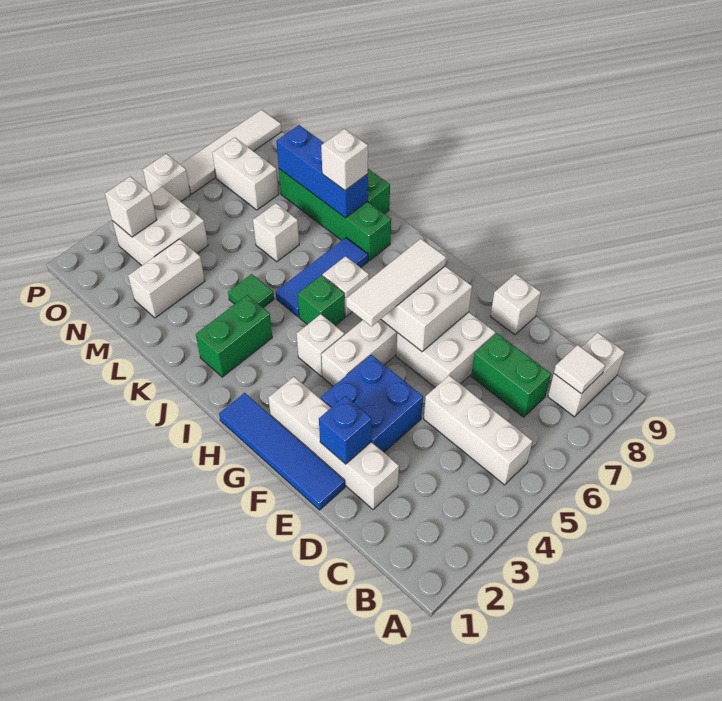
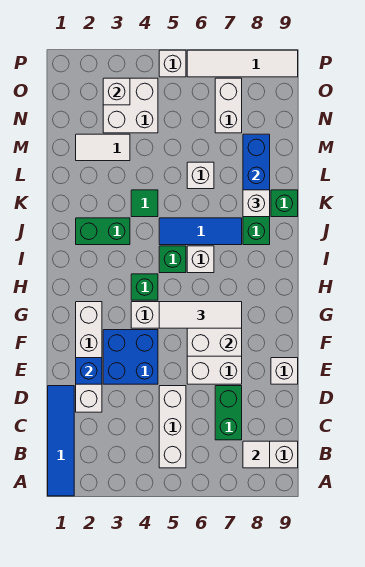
blue tile E1:H1 level 1 -> blue tile A1:D1 level 1
white brick H4 level 1 -> green brick H4 level 1
white brick M2:M3 level 1 -> white tile M2:M3 level 1

